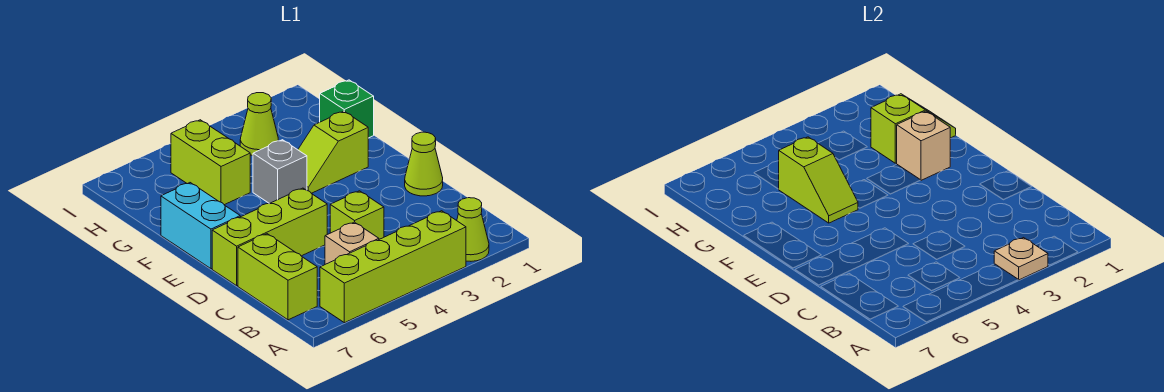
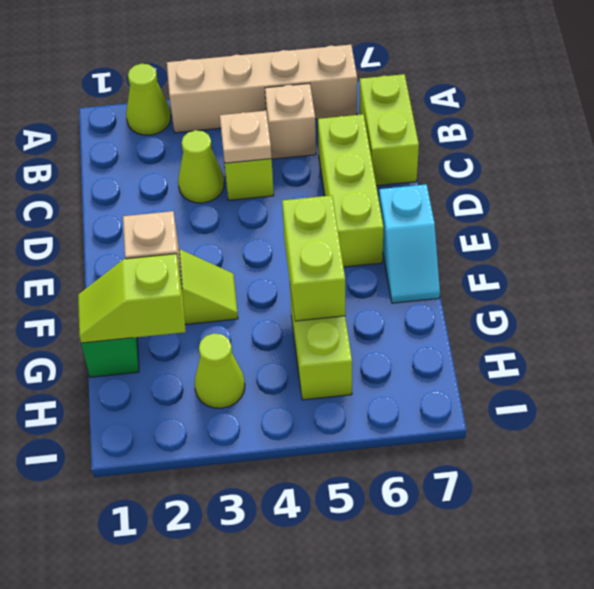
lime brick A3:A6 level 1 -> tan brick A3:A6 level 1
tan plate A3 level 2 -> tan plate C4 level 2
lime cone D1 level 1 -> lime cone C3 level 1
lime brick D5:D7 level 1 -> lime brick C6:E6 level 1
cyan brick E7:F7 level 1 -> cyan slope E7:F7 level 1 top E
grey brick F4 level 1 -> none
lime slope F5:G5 level 2 top G -> lime brick F5:G5 level 2

